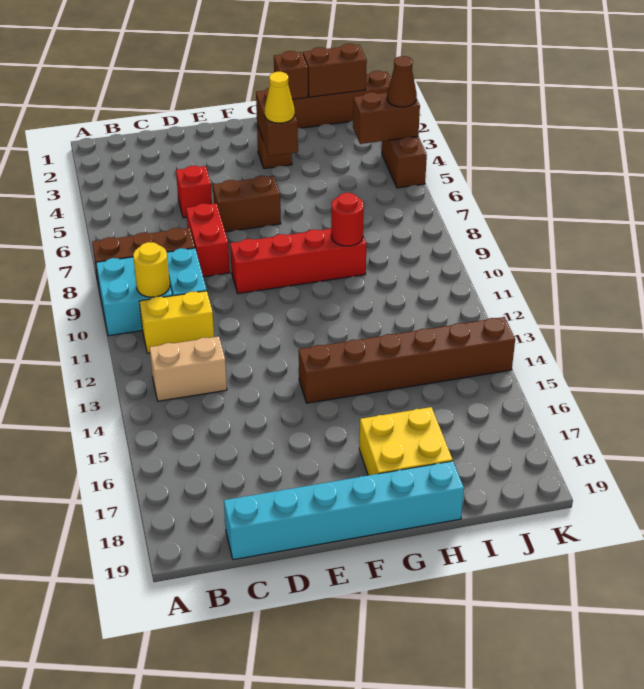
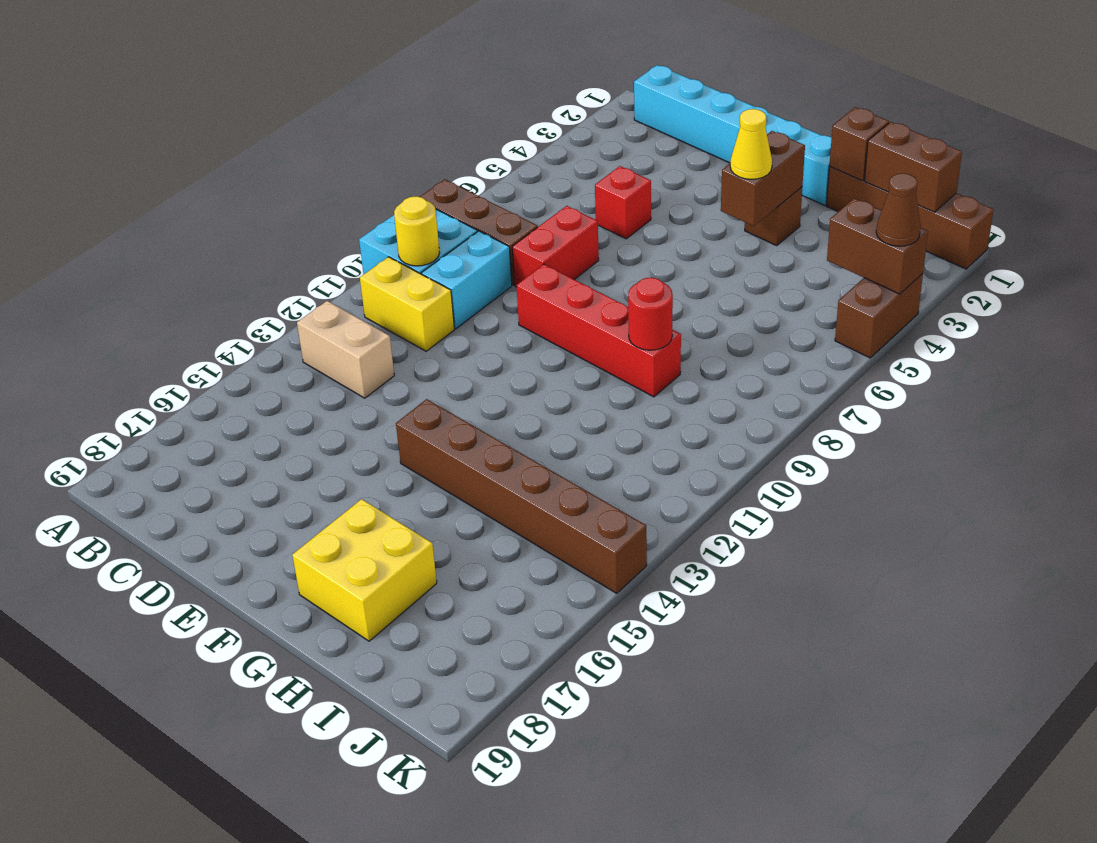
cyan brick C19:H19 level 1 -> cyan brick B1:G1 level 1
brown brick E6:F6 level 1 -> none

